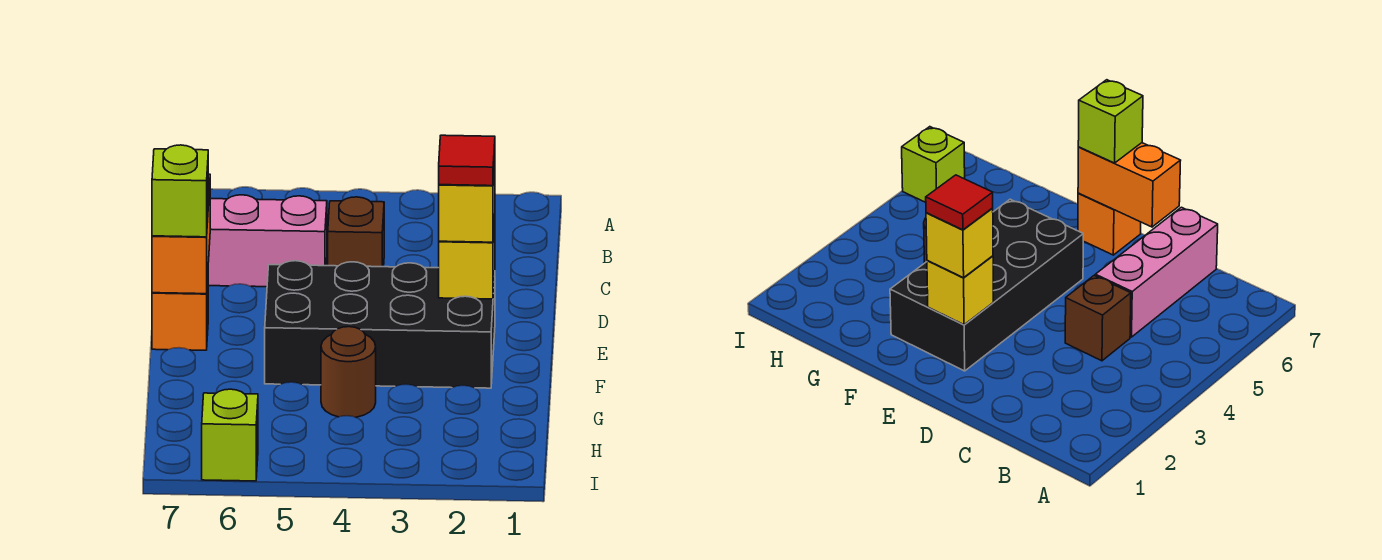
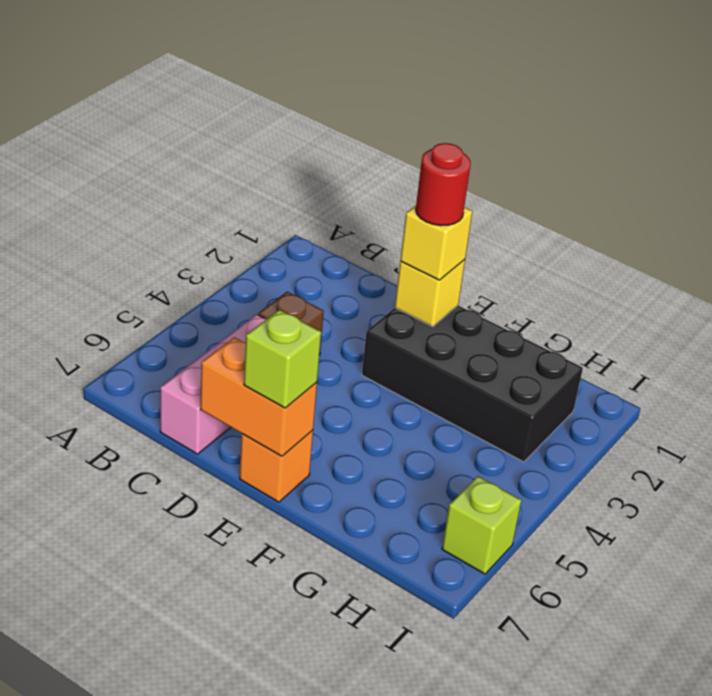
black brick E2:F5 level 1 -> black brick E2:H3 level 1
red tile E2 level 4 -> red round brick E2 level 4
brown round brick G4 level 1 -> none

